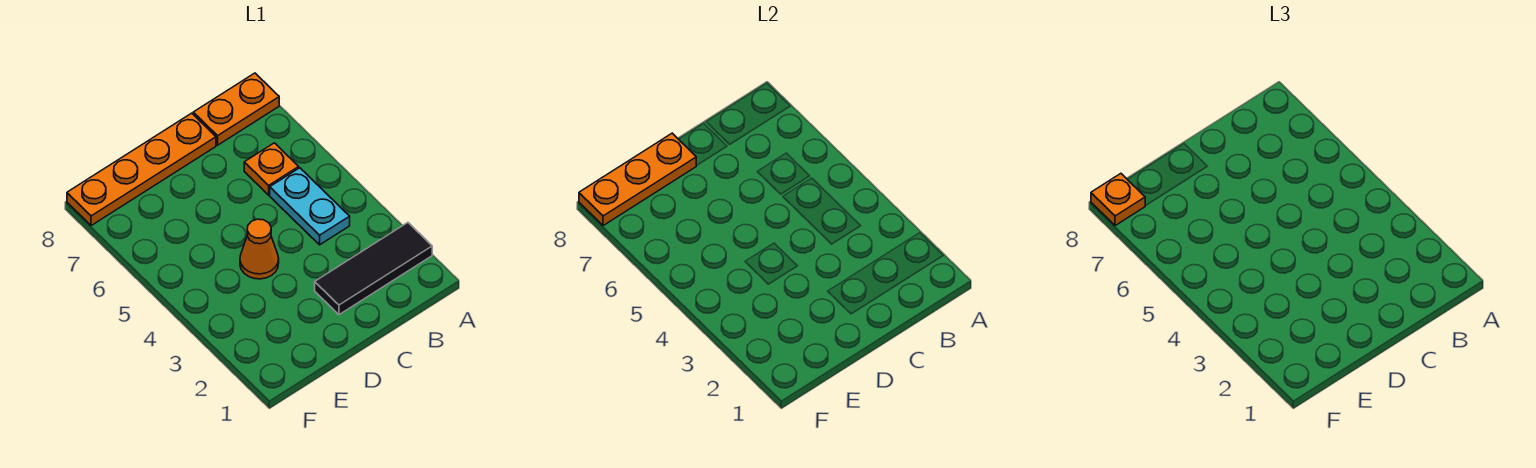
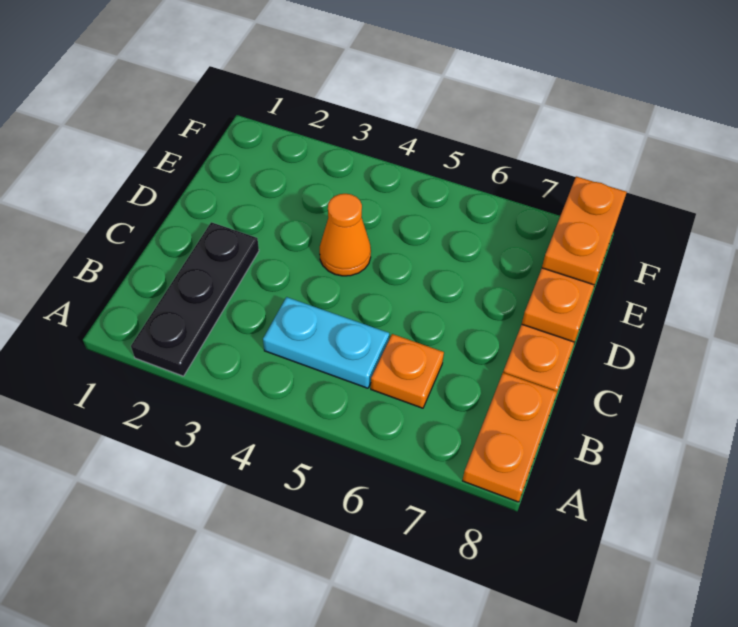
black tile A2:C2 level 1 -> black plate A2:C2 level 1
orange plate F8 level 3 -> orange plate E8:F8 level 3

